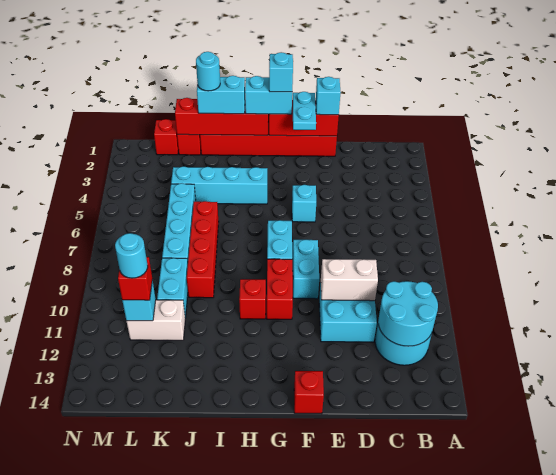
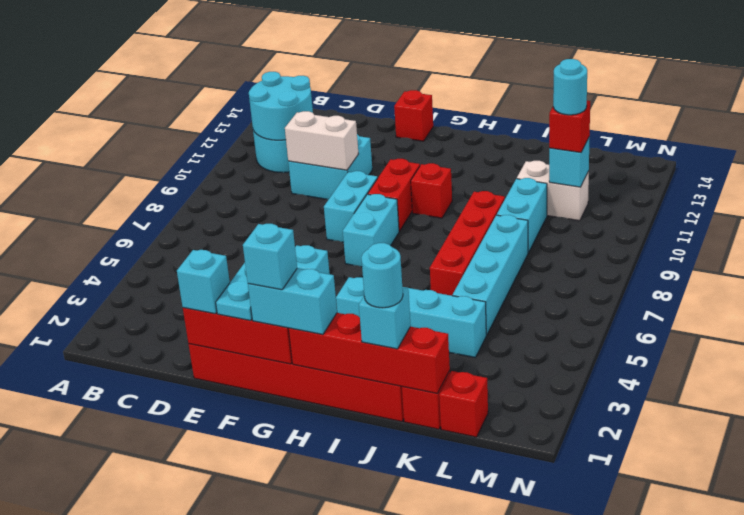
cyan brick I1:J1 level 3 -> cyan brick J1 level 3

